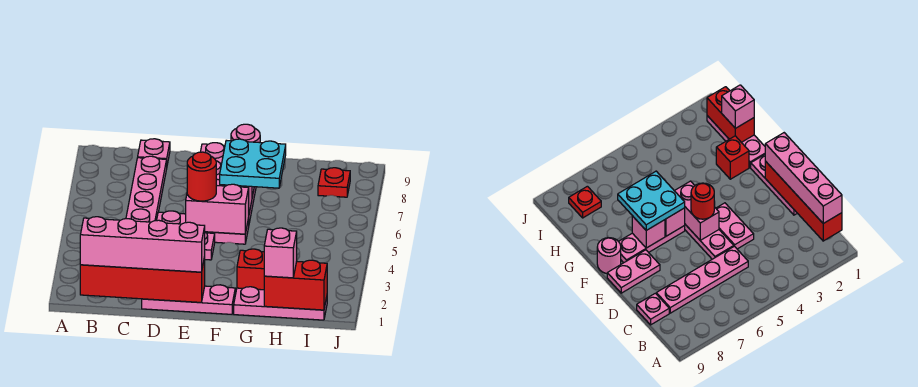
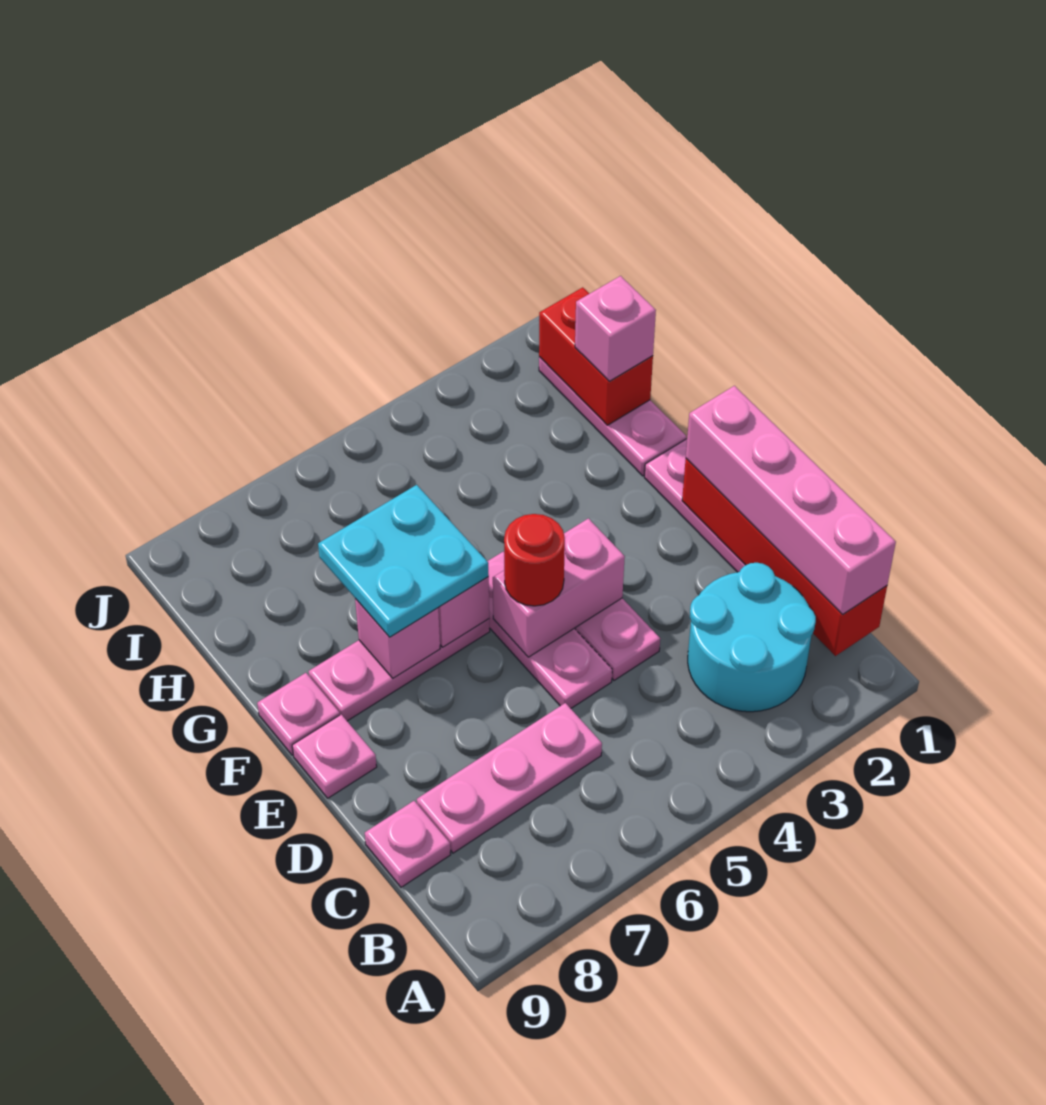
none -> cyan round brick B2:C3 level 1
pink plate C5:C8 level 1 -> pink plate C6:C8 level 1
pink brick E5:F5 level 2 -> pink brick E4:E5 level 2
pink plate E8:E9 level 1 -> pink plate E9 level 1
pink round brick F9 level 1 -> pink plate F9 level 1
red brick G2 level 1 -> none
red plate I8 level 1 -> none

